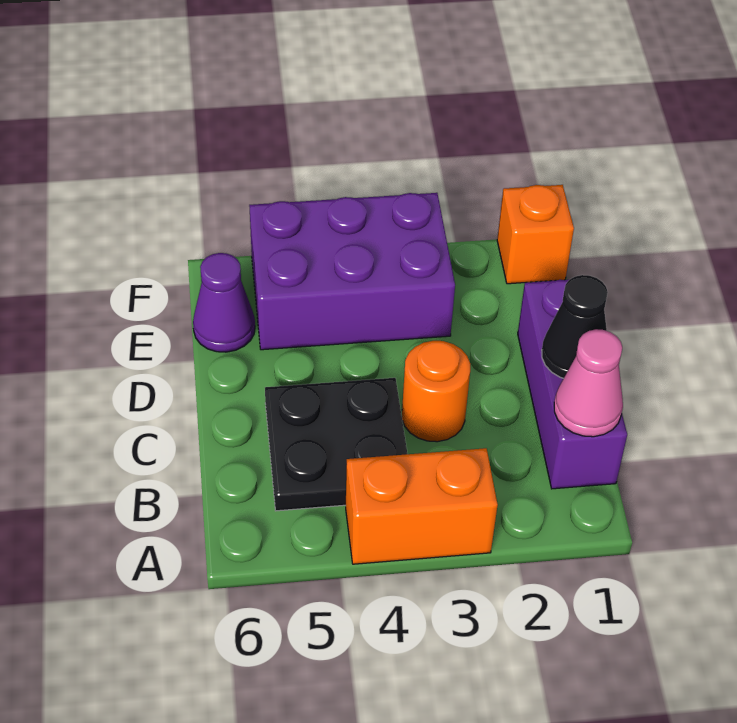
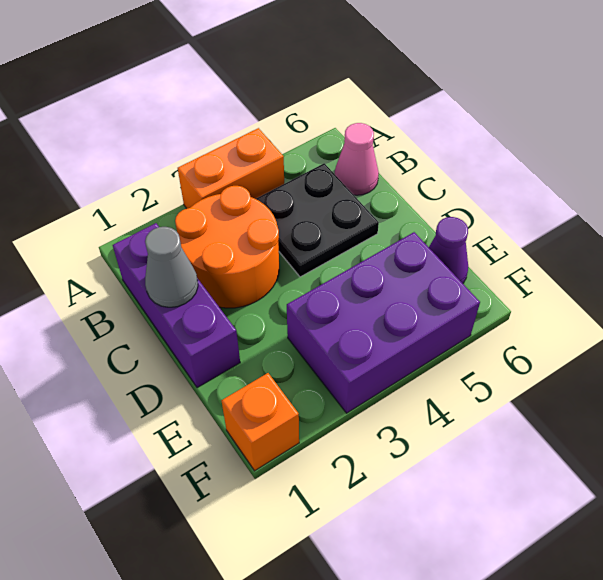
pink cone B1 level 2 -> pink cone B6 level 1
black cone C1 level 2 -> grey cone C1 level 2
orange round brick C3 level 1 -> orange round brick B2:C3 level 1

